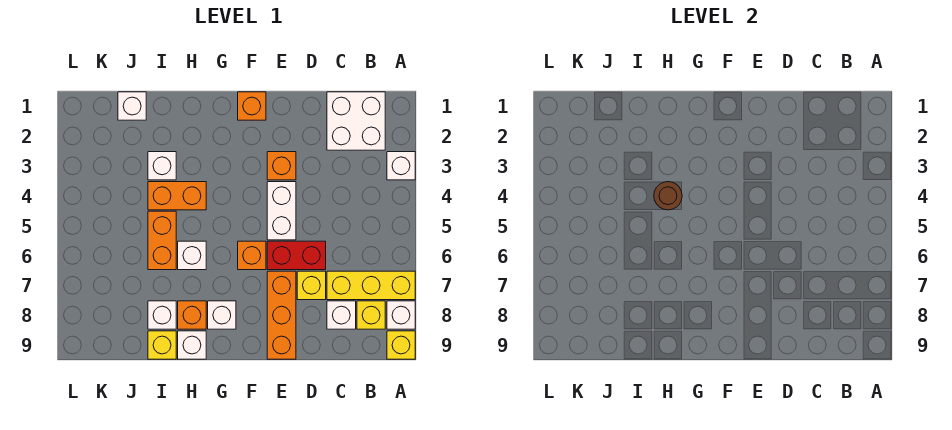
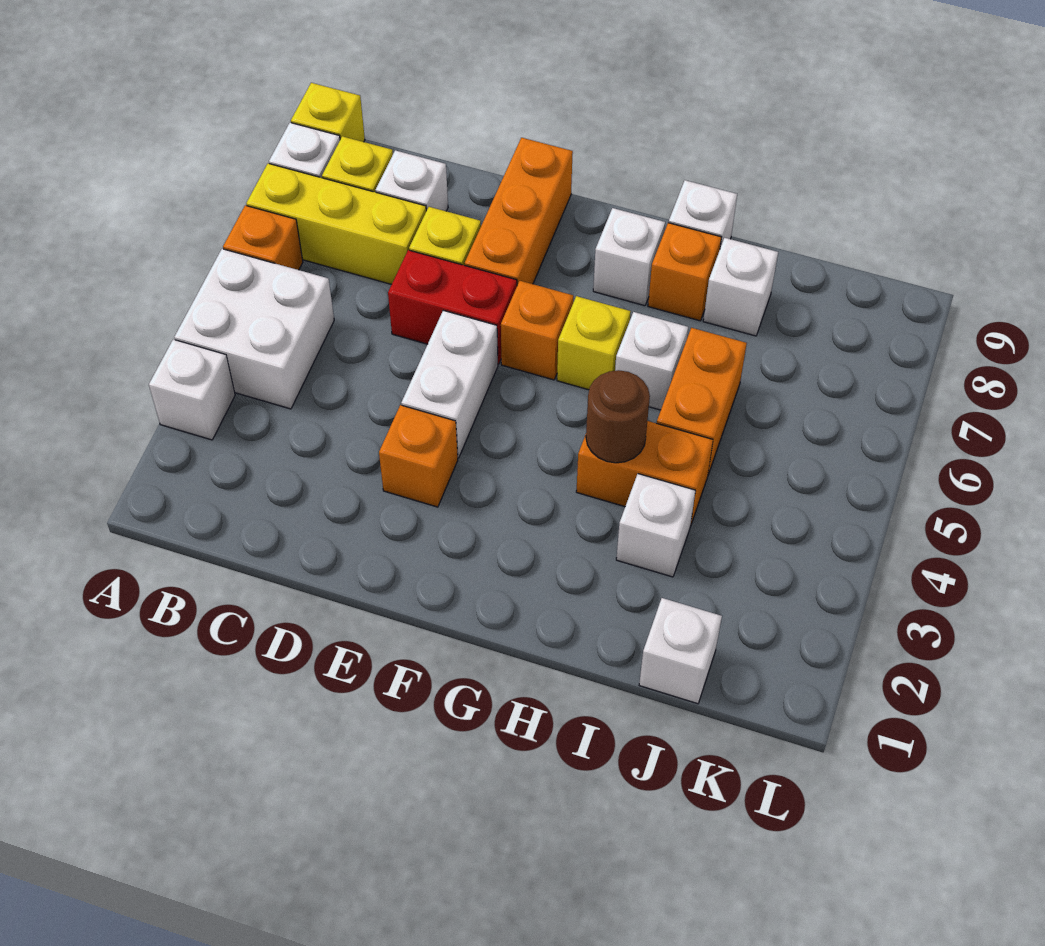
white brick B1:C2 level 1 -> white brick A4:B5 level 1
orange brick F1 level 1 -> orange brick A6 level 1
yellow brick I9 level 1 -> yellow brick G6 level 1

